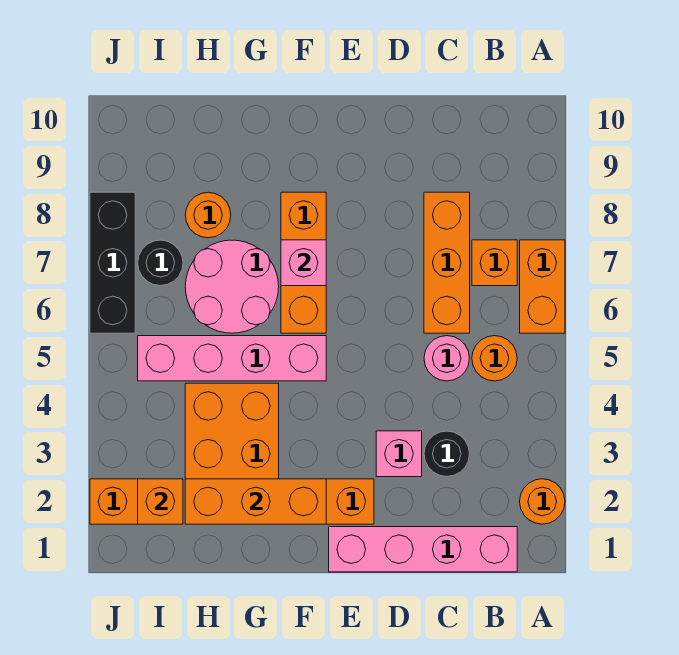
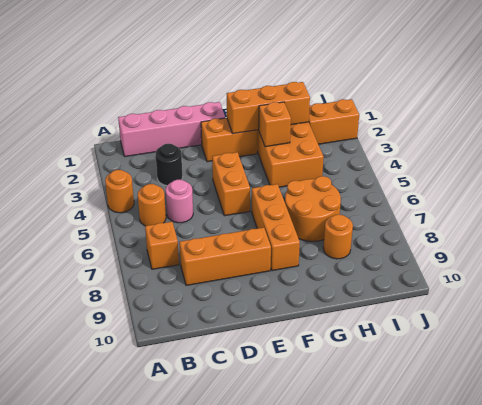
orange round brick A2 level 1 -> orange round brick A4 level 1
orange brick A6:A7 level 1 -> orange brick E4:E5 level 1
orange brick C6:C8 level 1 -> orange brick C8:E8 level 1
pink brick D3 level 1 -> none
pink brick F5:I5 level 1 -> none
pink brick F7 level 2 -> none
pink round brick G6:H7 level 1 -> orange round brick G6:H7 level 1
orange brick I2 level 2 -> orange brick G3 level 2
black round brick I7 level 1 -> none
black brick J6:J8 level 1 -> none

